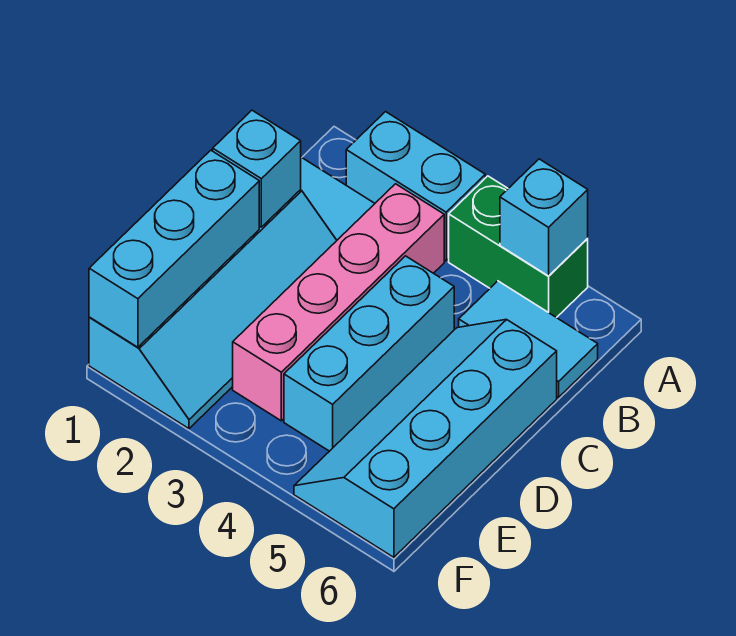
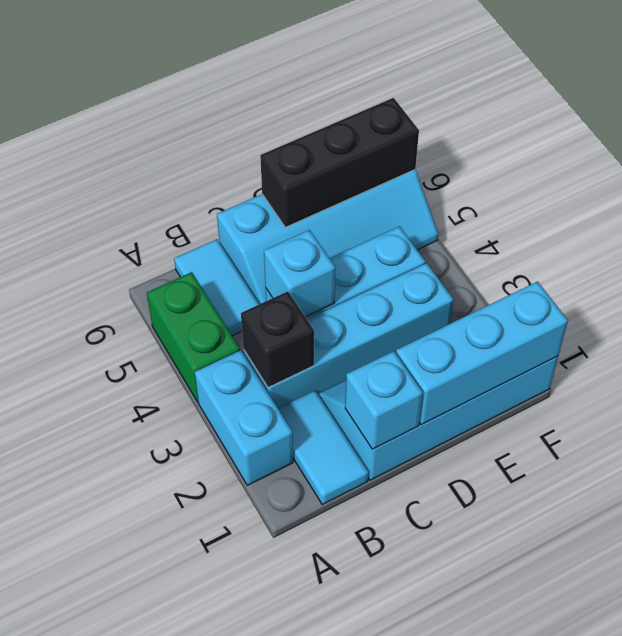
cyan brick A5 level 2 -> cyan brick C4 level 2
pink brick B3:E3 level 1 -> cyan brick B3:E3 level 1
none -> black brick B3 level 2
none -> black brick D6:F6 level 2

